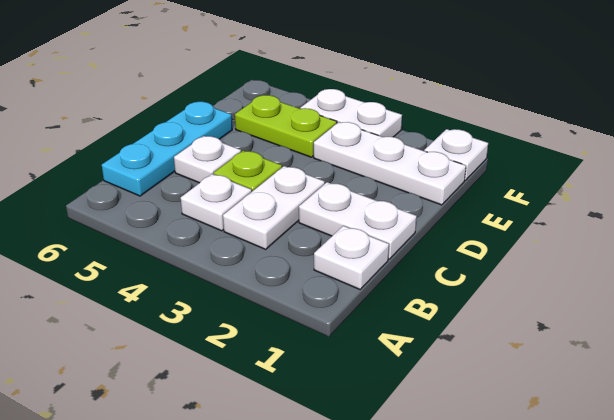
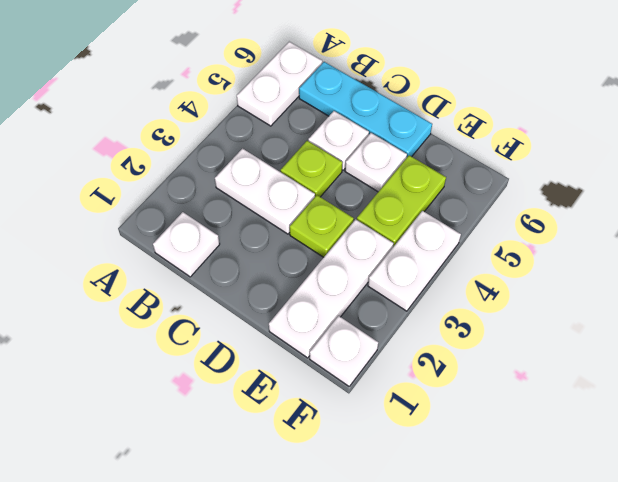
white plate B4 level 1 -> white plate D5 level 1
white plate C1:C2 level 1 -> white plate A5:A6 level 1
none -> lime plate D3 level 1

